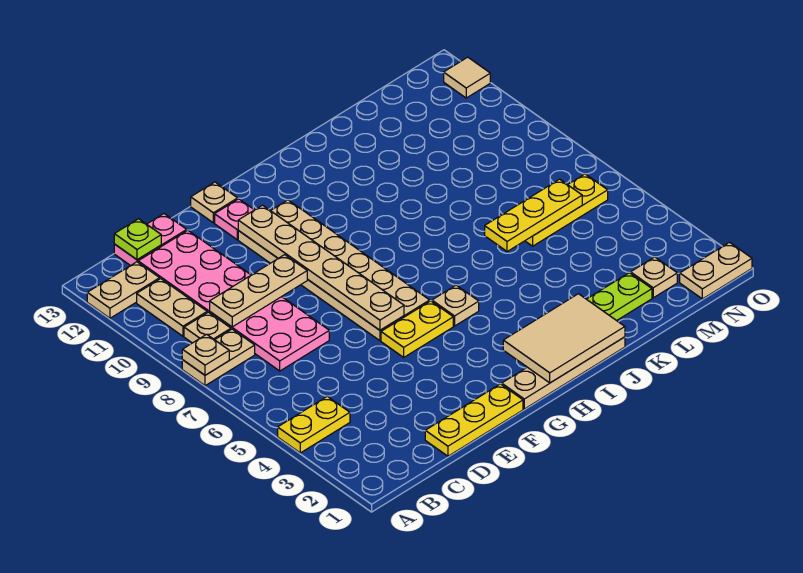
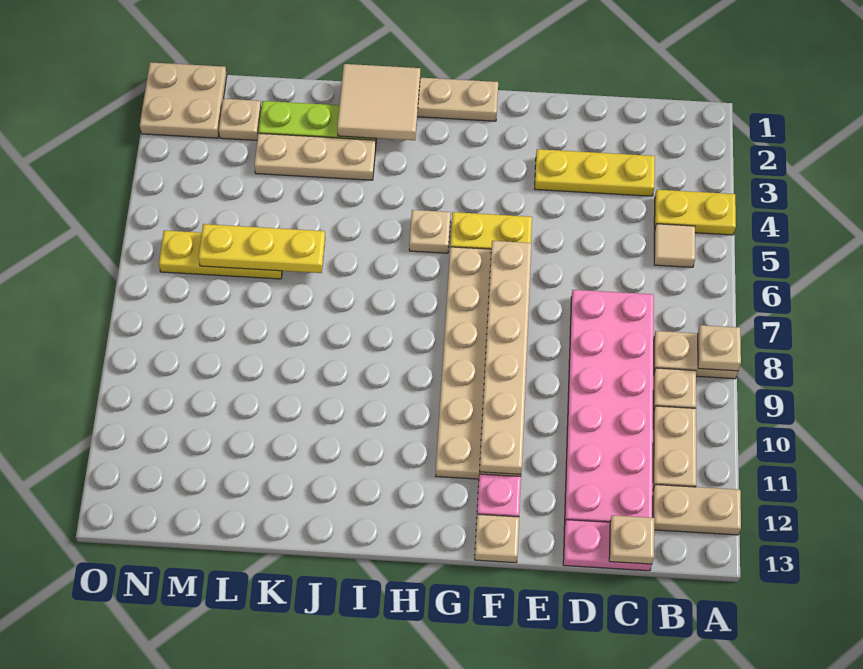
tan plate C9:E9 level 2 -> tan plate J3:L3 level 1
lime plate C13 level 2 -> tan plate C13 level 2
yellow plate D1:F1 level 1 -> yellow plate C3:E3 level 1
tan tile H1:J2 level 2 -> tan tile I1:J2 level 2
tan plate N1:O1 level 1 -> tan plate N1:O2 level 1
tan tile O12 level 1 -> tan tile B5 level 1

